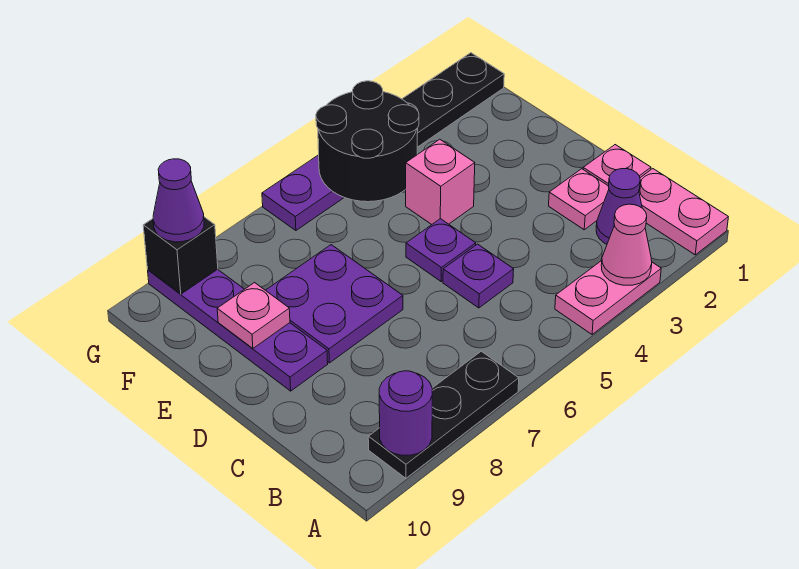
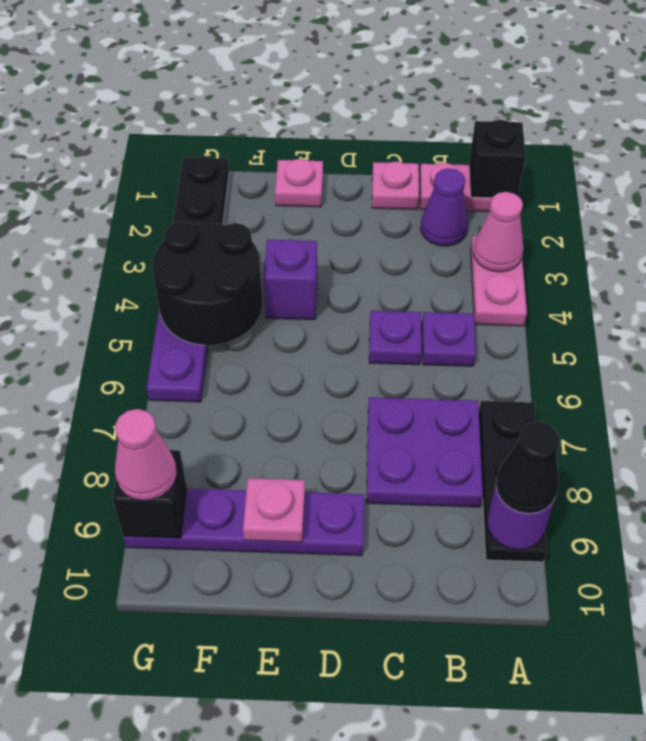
none -> black brick A1 level 2
none -> black cone A9 level 3
pink plate C2 level 1 -> pink plate E1 level 1
purple plate D5 level 1 -> purple plate B5 level 1
purple plate D7:E8 level 1 -> purple plate B7:C8 level 1
pink brick E4 level 1 -> purple brick E4 level 1
purple cone G9 level 3 -> pink cone G9 level 3

